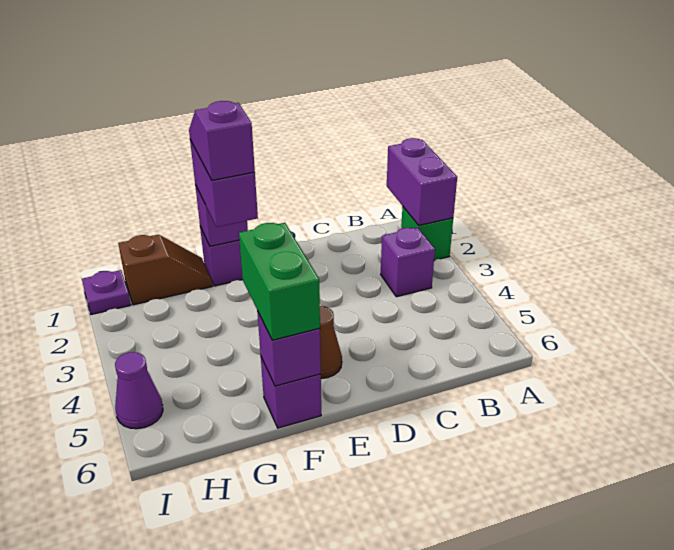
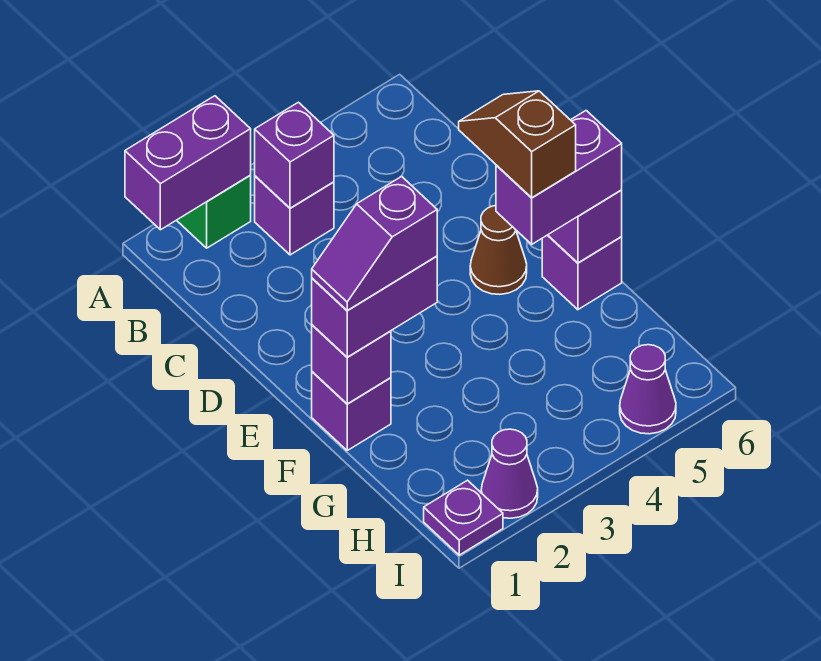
none -> purple brick B3 level 2
green brick F5:F6 level 3 -> purple brick F5:F6 level 3
brown slope G1:H1 level 1 top H -> brown slope E5:F5 level 4 top F
none -> purple cone I2 level 1

